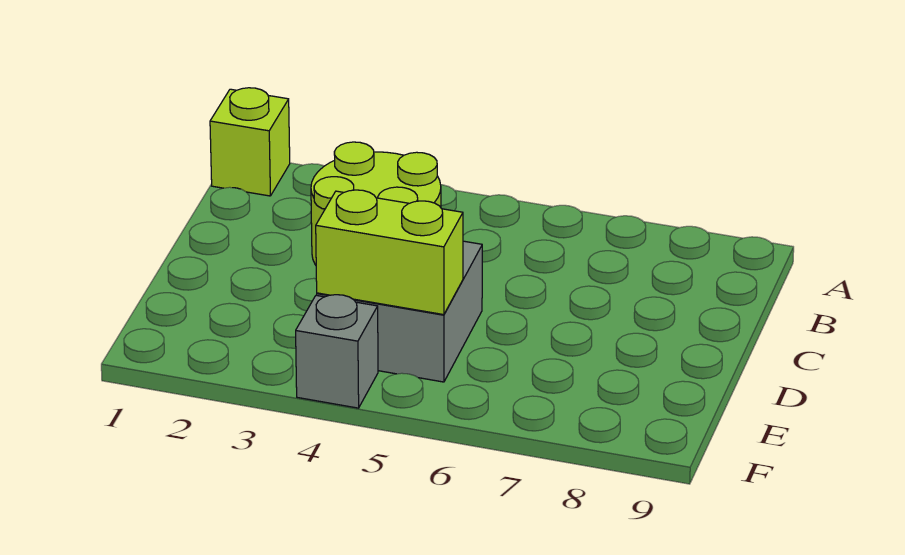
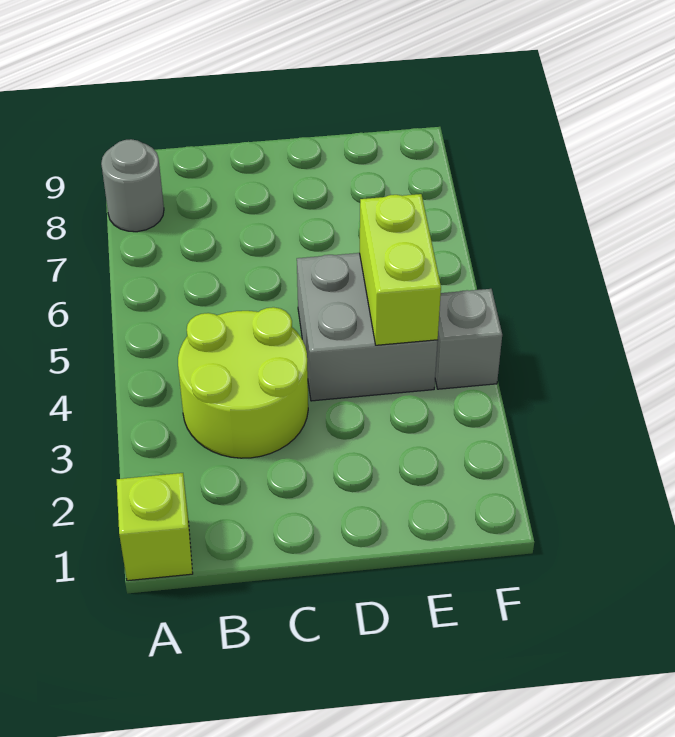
none -> grey round brick A8 level 1

